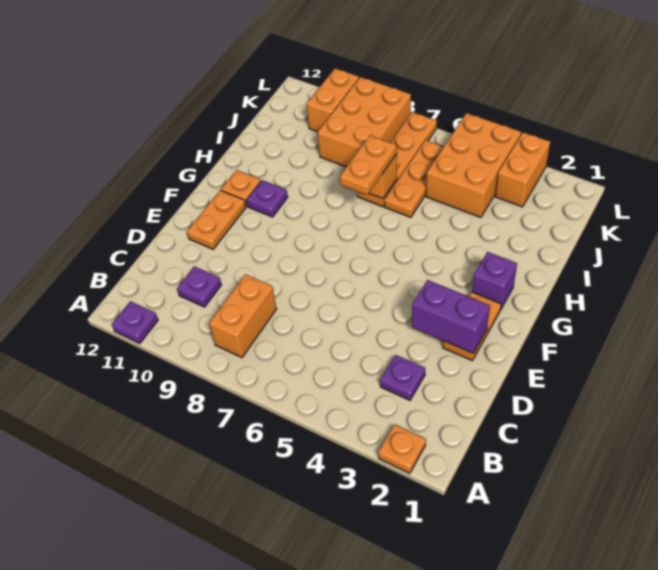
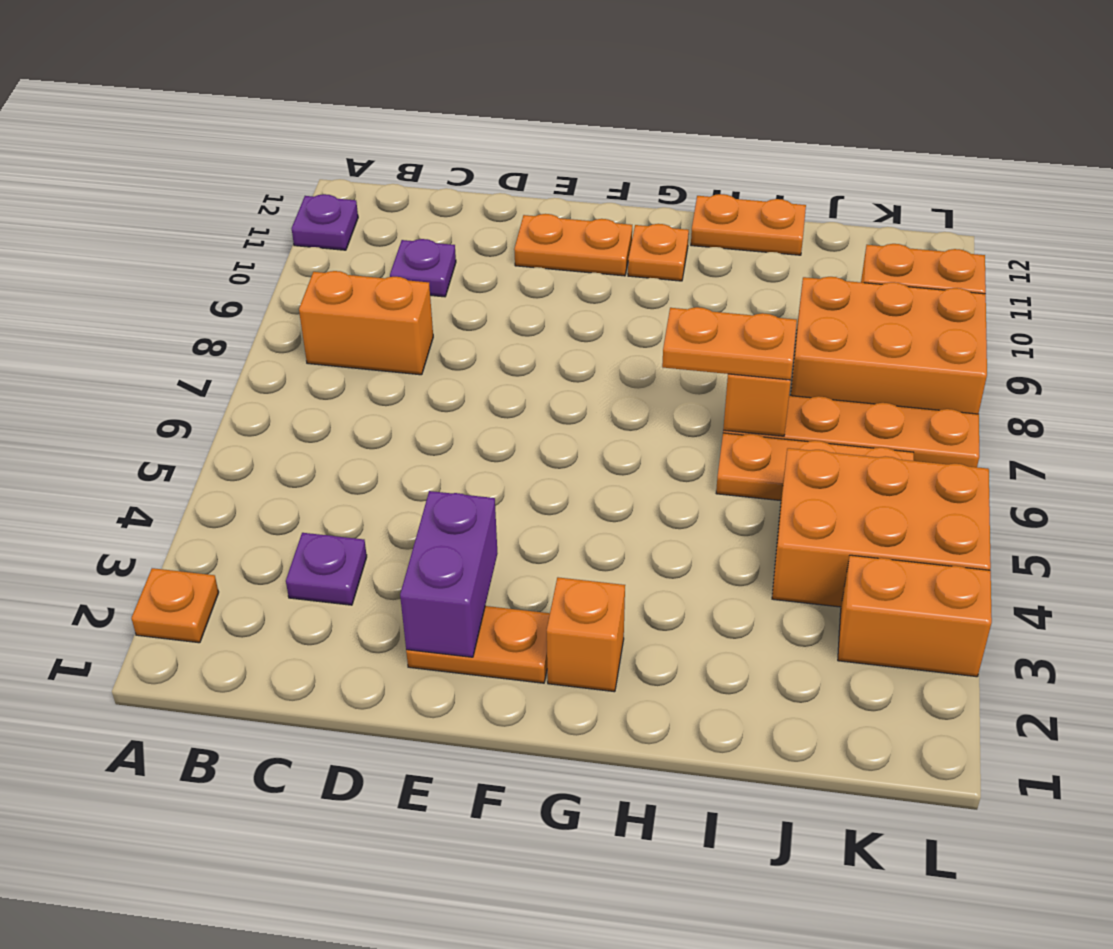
purple brick G2 level 1 -> orange brick G2 level 1
purple plate G10 level 1 -> none
none -> orange plate H12:I12 level 1

